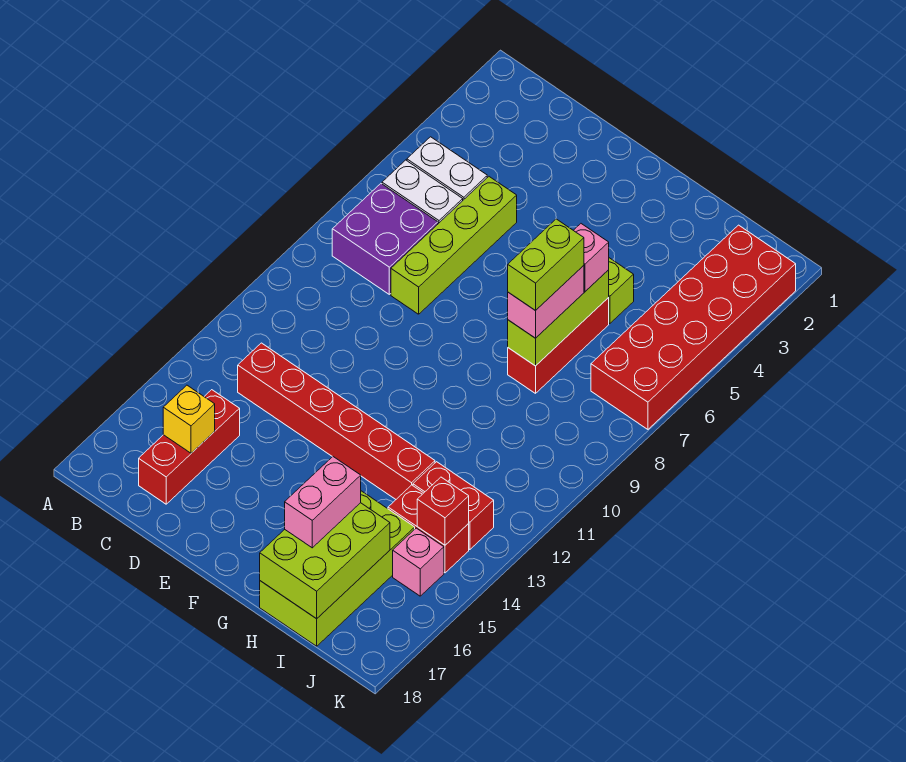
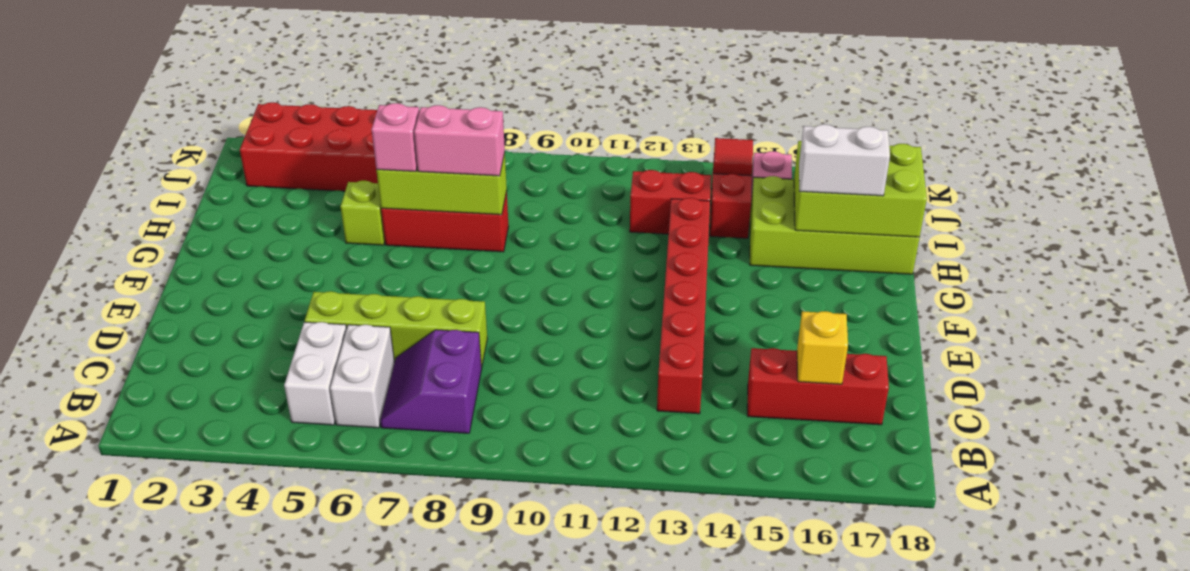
purple brick B7:C8 level 1 -> purple slope B7:C8 level 1 top 8
lime brick H7:H8 level 4 -> none
pink brick H16:H17 level 3 -> white brick H16:H17 level 3
red brick I13:J13 level 1 -> red brick I12:I13 level 1
red brick J14 level 2 -> red tile J14 level 2

